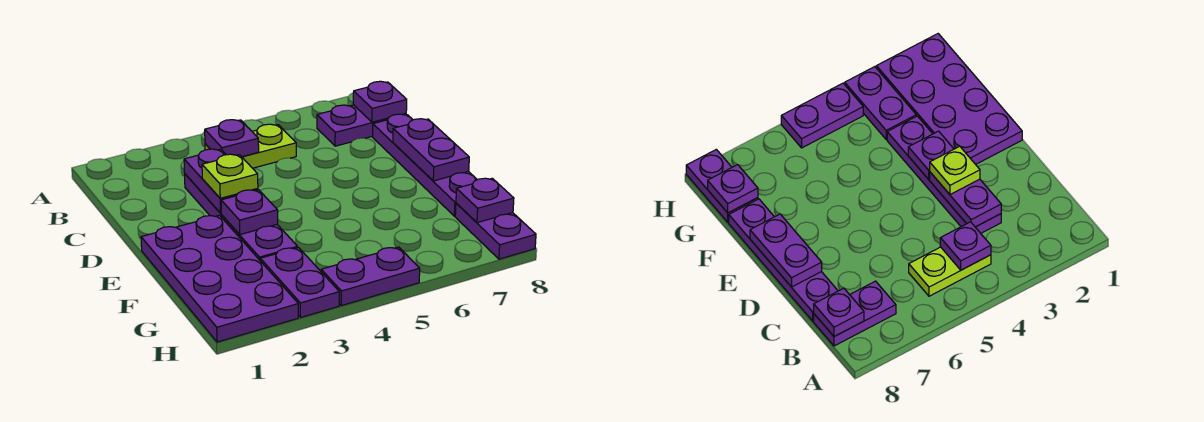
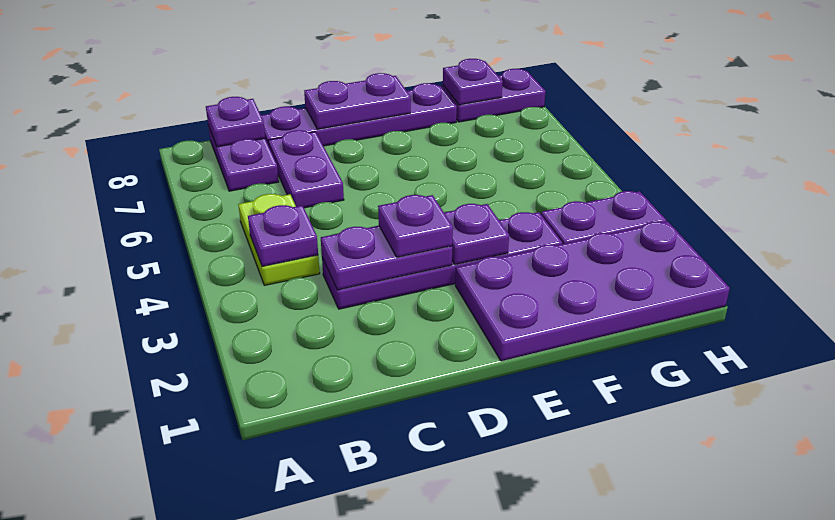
lime plate D3 level 3 -> purple plate D3 level 3
purple plate H4:H5 level 1 -> purple plate C6:C7 level 1

